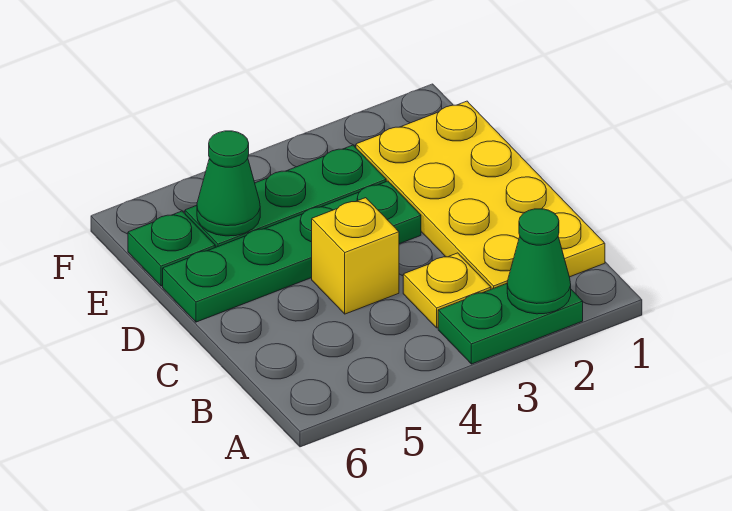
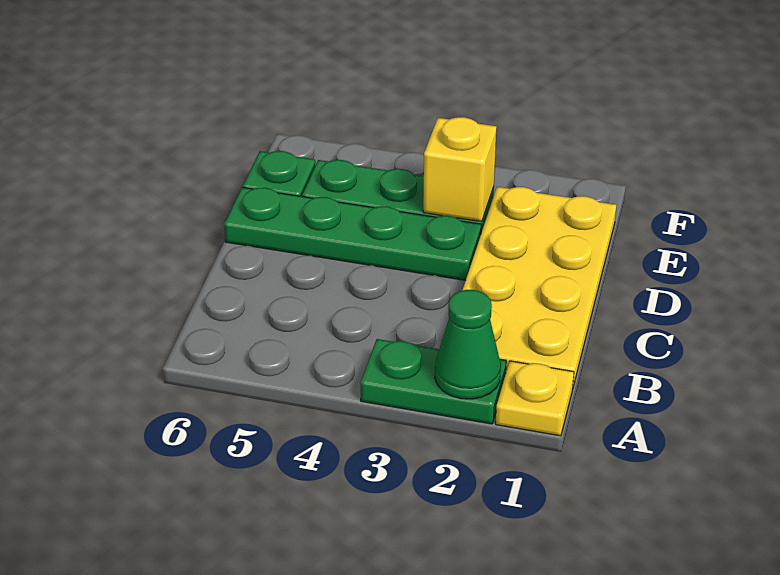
yellow plate B3 level 1 -> yellow plate A1 level 1
yellow brick C4 level 1 -> yellow brick E3 level 2
green cone E5 level 2 -> none

